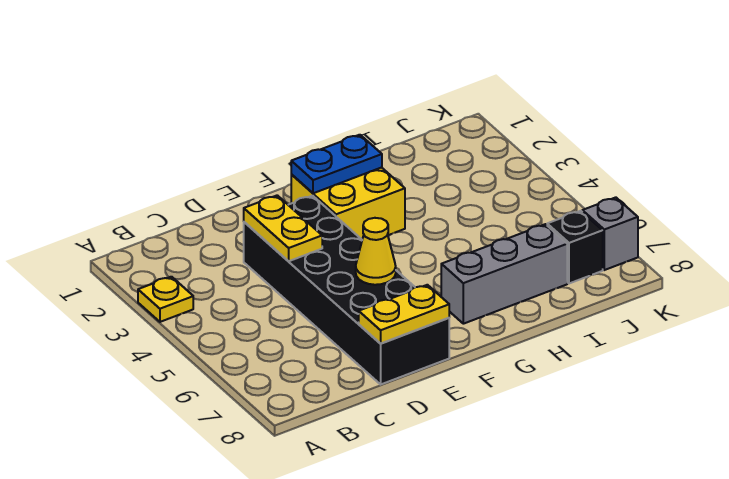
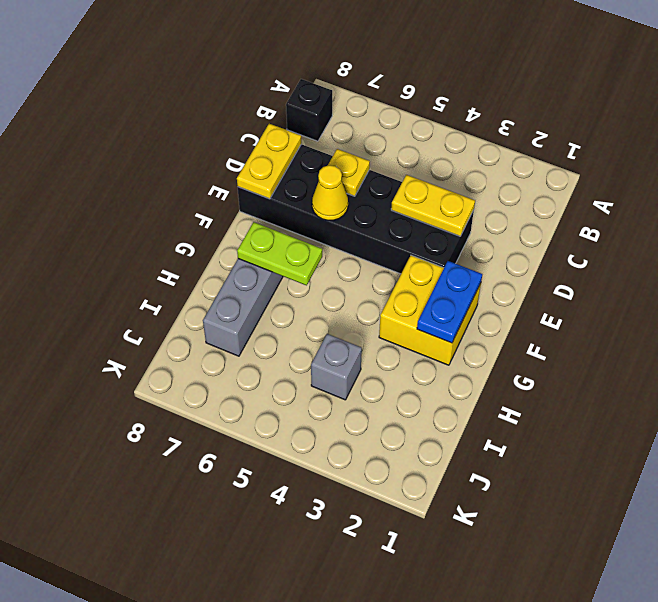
yellow plate A3 level 1 -> yellow plate D6 level 2
none -> lime plate G6:G7 level 2
black brick J7 level 1 -> black brick B8 level 1
grey brick K7 level 1 -> grey brick I4 level 1

